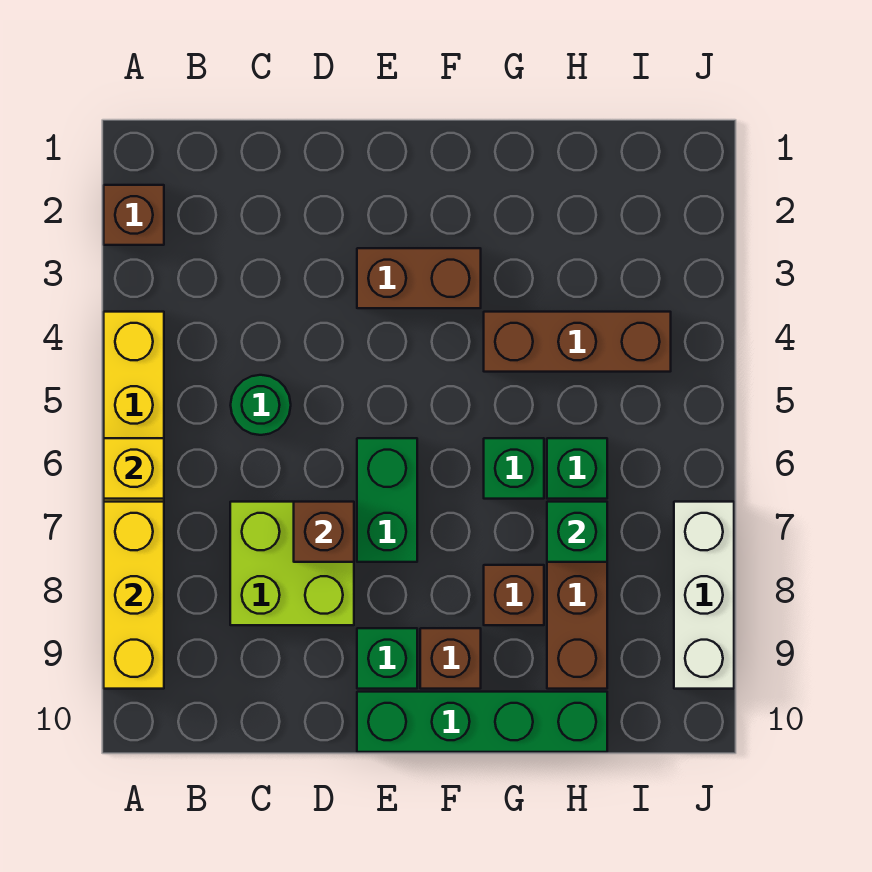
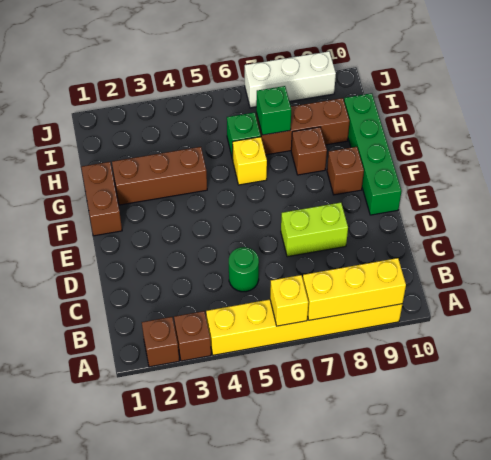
lime brick C7:D8 level 1 -> lime brick D7:D8 level 1
brown brick D7 level 2 -> brown brick A3 level 1
brown brick E3:F3 level 1 -> brown brick F1:G1 level 1
green brick E6:E7 level 1 -> none
green brick E9 level 1 -> none
brown brick G4:I4 level 1 -> brown brick G2:G4 level 1
green brick G6 level 1 -> yellow brick G6 level 1

